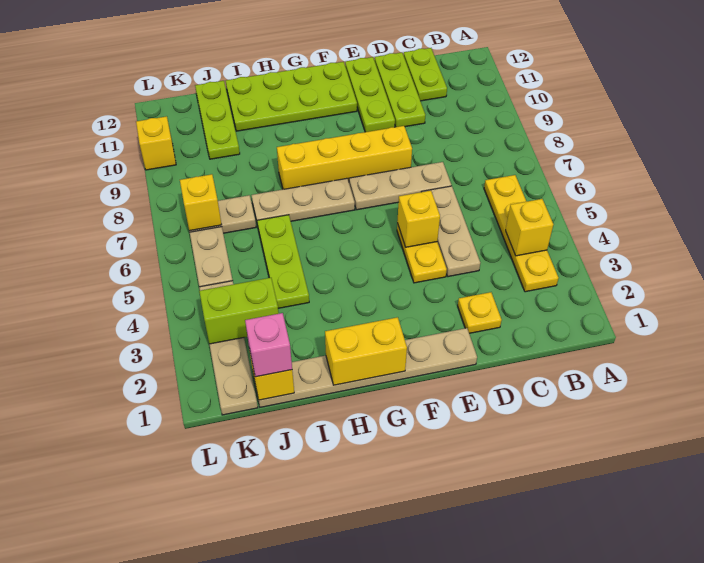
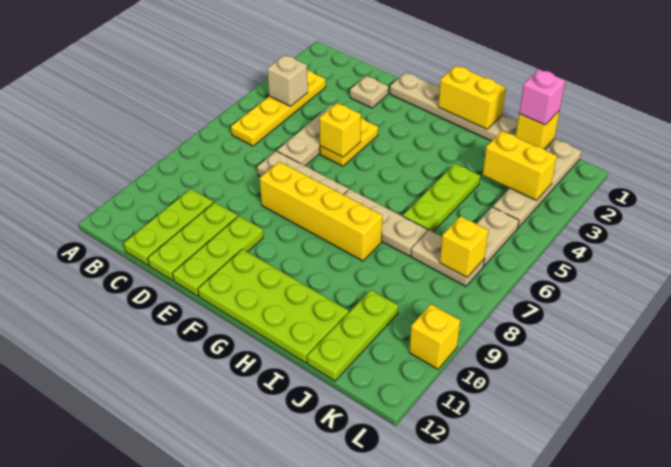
yellow brick B4 level 2 -> tan brick B4 level 2
lime plate C11:C12 level 1 -> lime plate C10:C12 level 1
yellow plate D2 level 1 -> tan plate D2 level 1
lime brick J3:K3 level 2 -> yellow brick J3:K3 level 2

